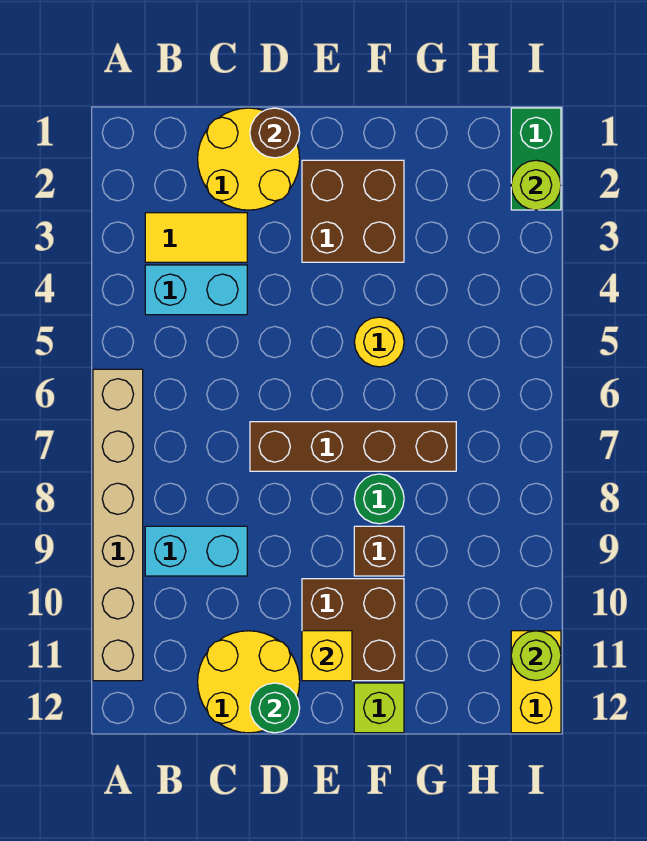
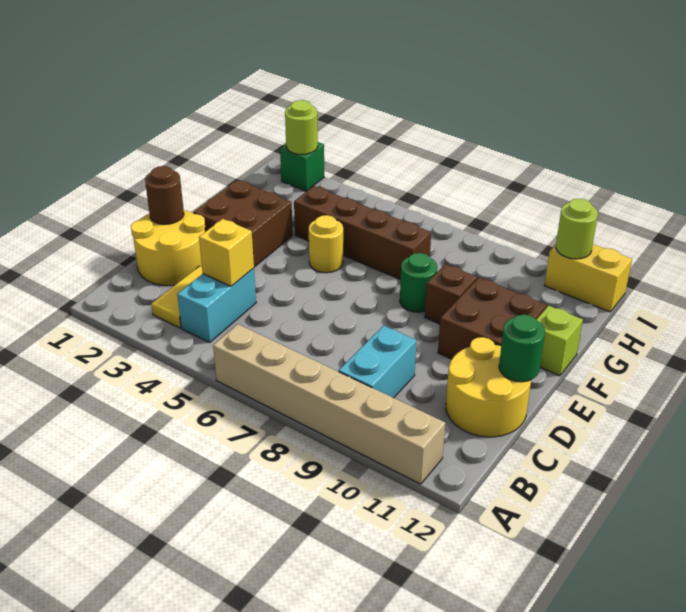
brown brick D7:G7 level 1 -> brown brick G4:G7 level 1
yellow brick E11 level 2 -> yellow brick C4 level 2
green brick I1:I2 level 1 -> green brick I2 level 1

